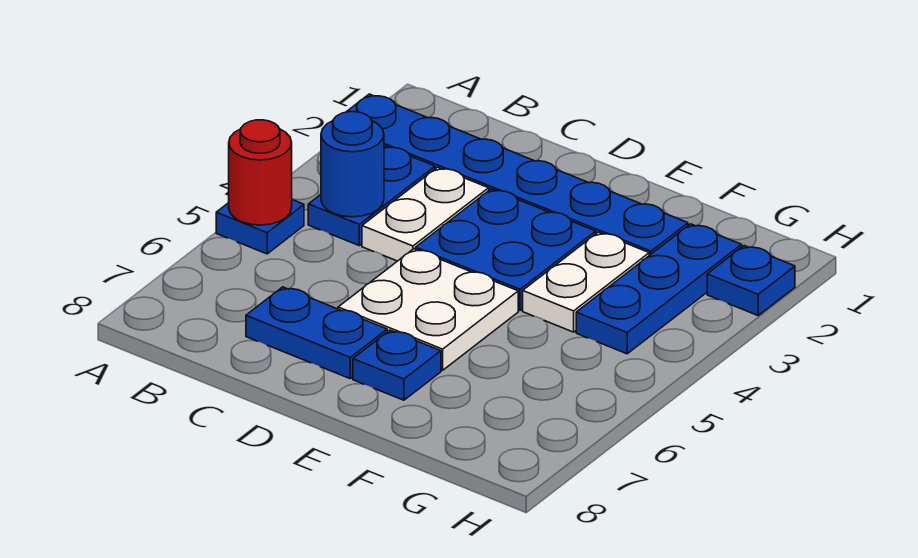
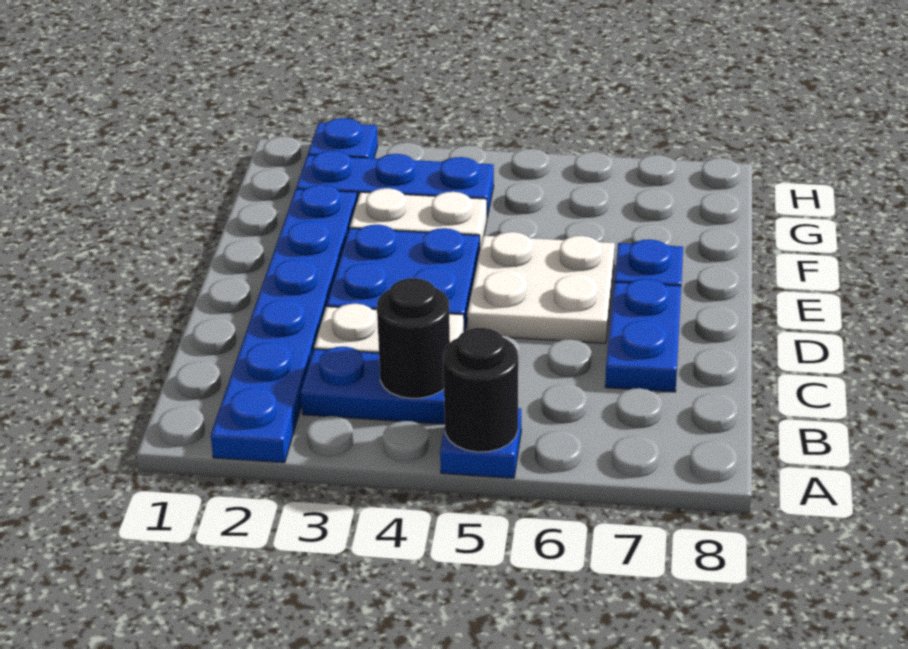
red round brick A5 level 2 -> black round brick A5 level 2
blue round brick B4 level 2 -> black round brick B4 level 2

